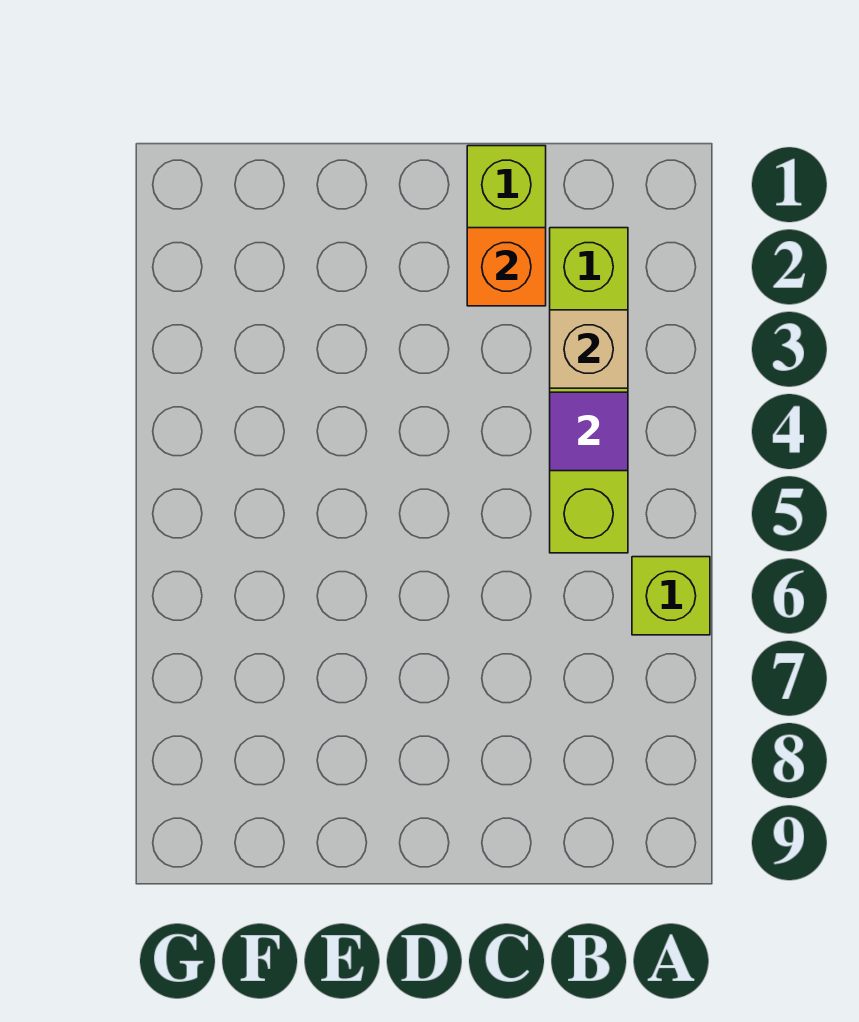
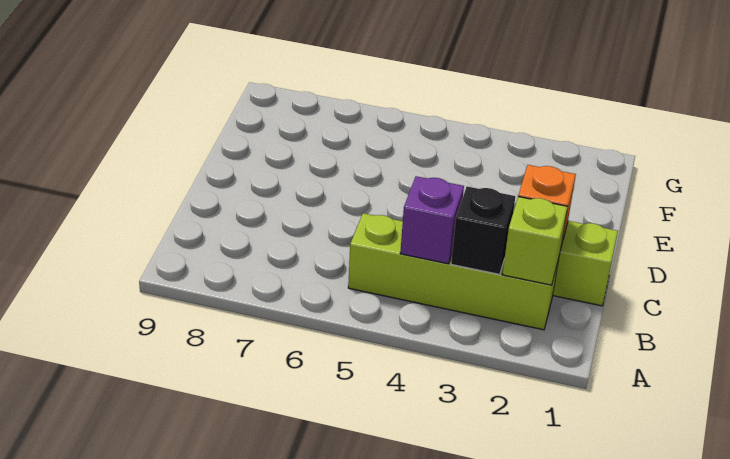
lime brick A6 level 1 -> lime brick B2 level 2
tan brick B3 level 2 -> black brick B3 level 2
purple tile B4 level 2 -> purple brick B4 level 2

